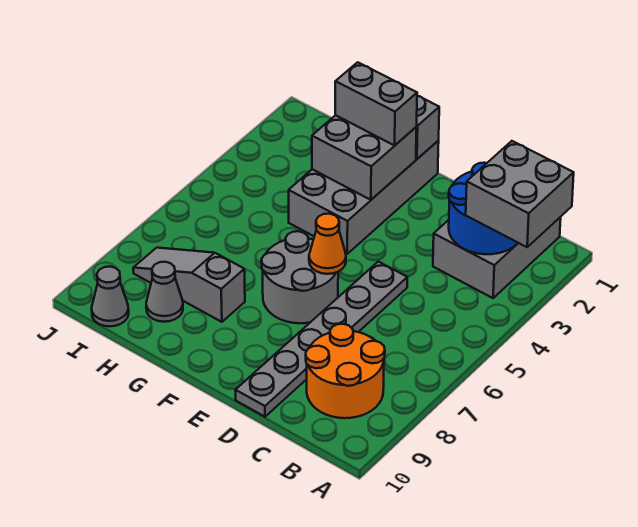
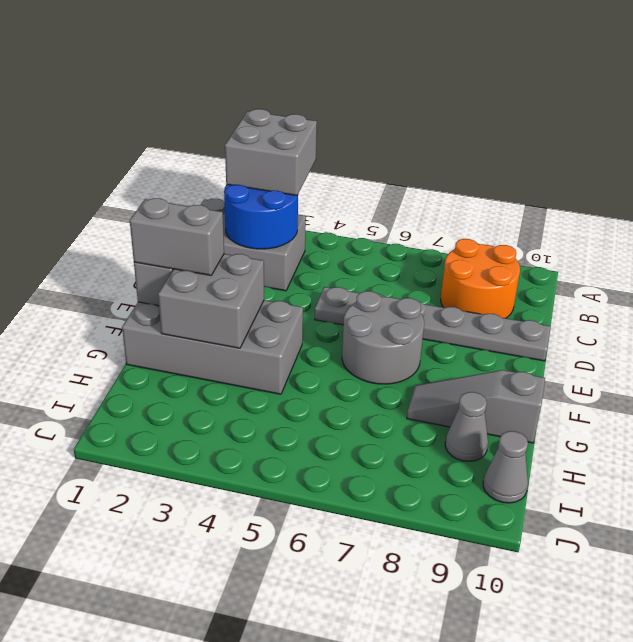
orange cone E6 level 2 -> none
grey brick F2:G2 level 3 -> grey brick F1:F2 level 3
grey slope G8:I8 level 1 top G -> grey slope G8:G10 level 1 top 10

